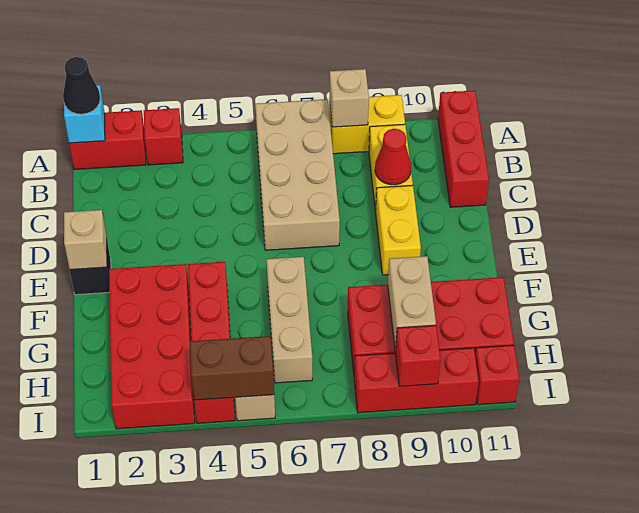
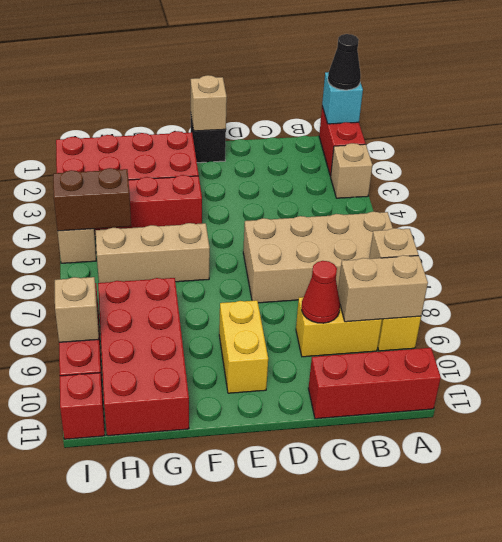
red brick A3 level 1 -> tan brick A3 level 1
yellow brick D9:E9 level 1 -> yellow brick E9:E10 level 1
tan brick G9:H9 level 2 -> tan brick A9:B9 level 2
brown brick I4:I5 level 2 -> brown brick H5:I5 level 2
red brick I9 level 2 -> tan brick I9 level 2

